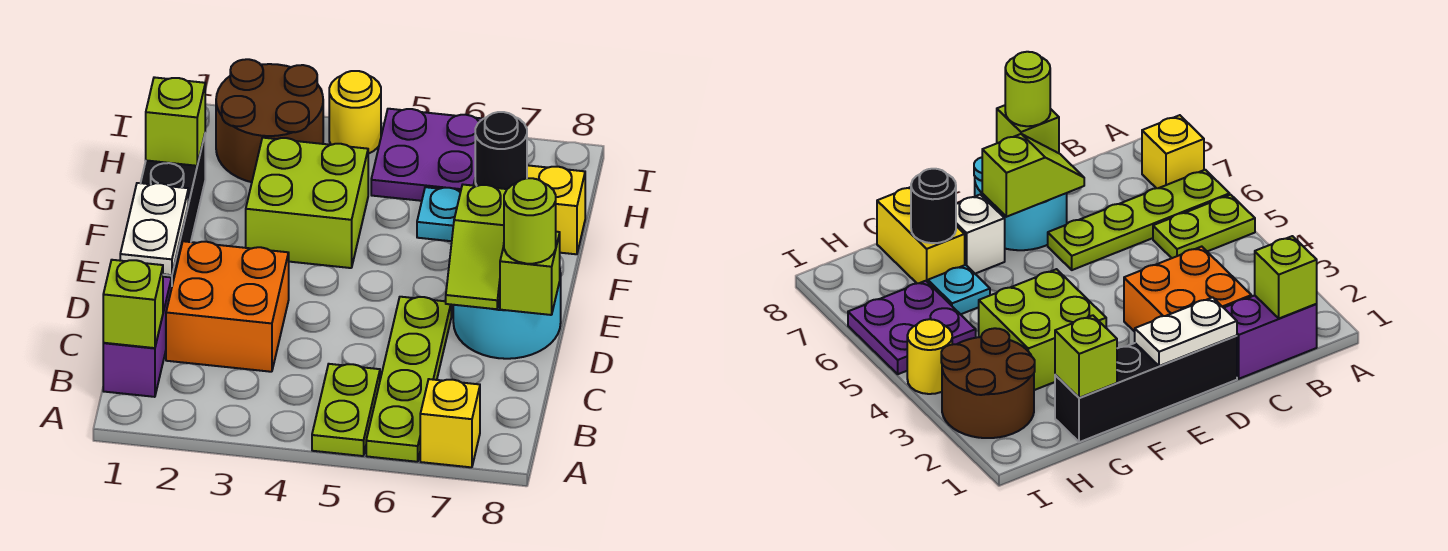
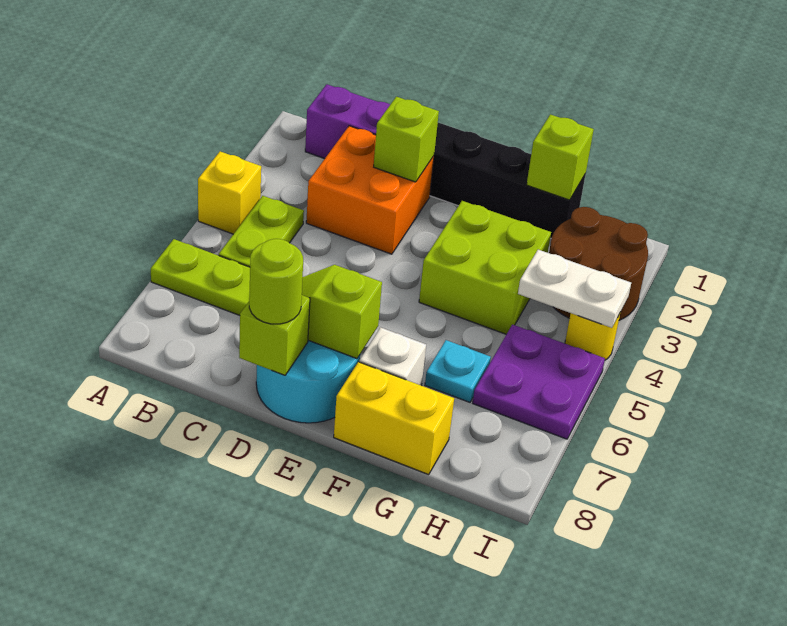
lime plate A5:B5 level 1 -> lime plate B4:B5 level 1
yellow brick A7 level 1 -> yellow brick A4 level 1
lime brick B1 level 2 -> lime brick D2 level 2
white plate D1:E1 level 2 -> white plate H4:I4 level 2
yellow brick G7:G8 level 1 -> yellow brick F8:G8 level 1
black round brick G7 level 2 -> none

